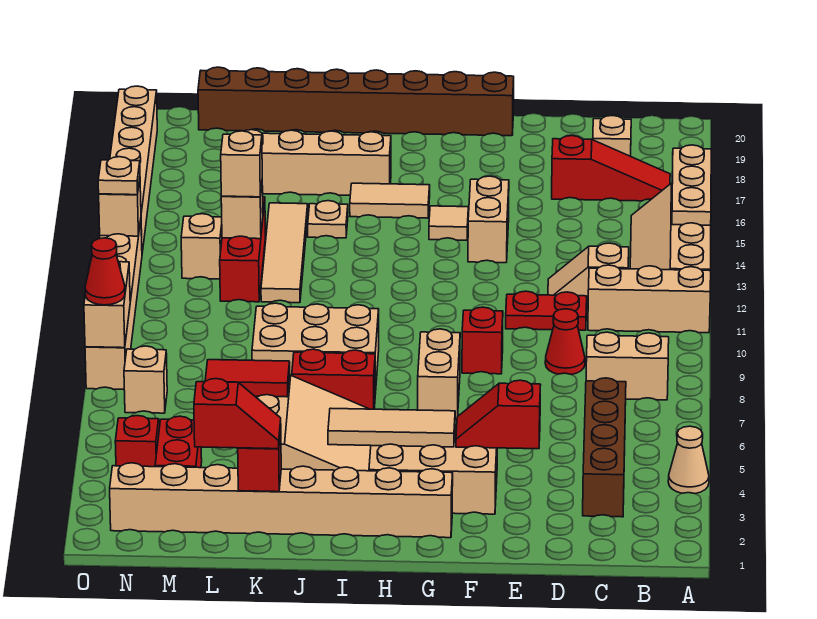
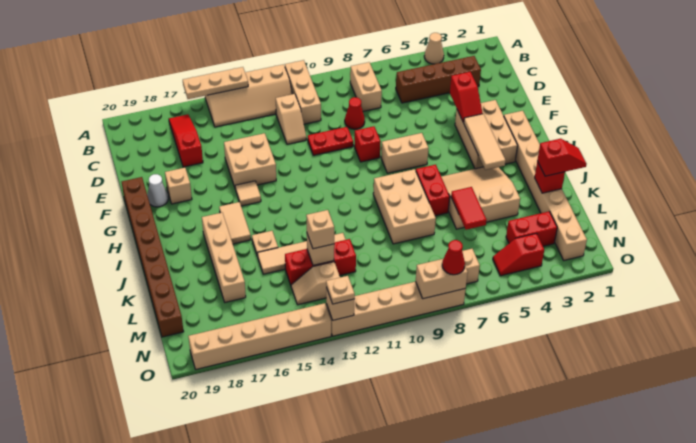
tan brick C18 level 1 -> tan brick F18 level 1
red plate D11:E11 level 1 -> red plate E10:E11 level 1
tan brick F14:F15 level 1 -> tan brick E14:F15 level 1
none -> white cone F19 level 1
red slope K2:L2 level 3 top L -> red slope K1:K2 level 3 top 2

